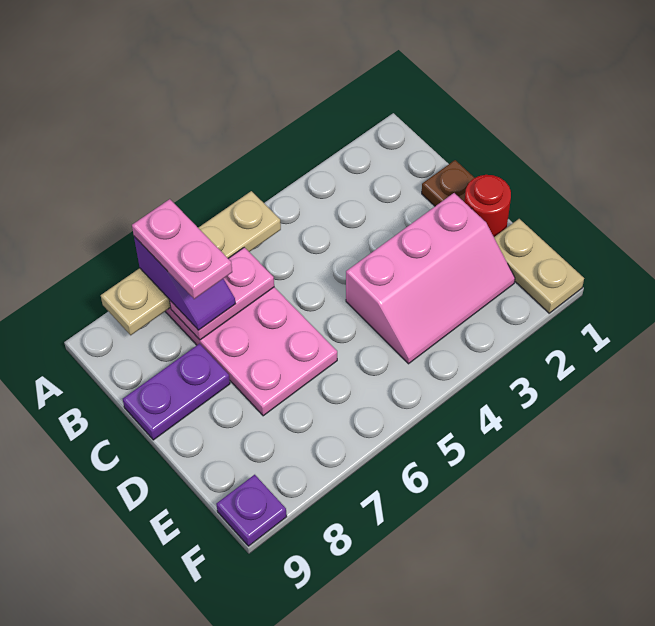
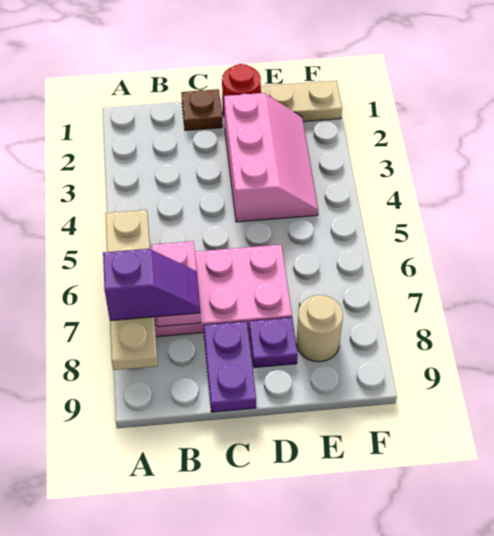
pink plate A7:B7 level 4 -> none
none -> tan round brick E8 level 1
purple plate F9 level 1 -> purple plate D8 level 1

